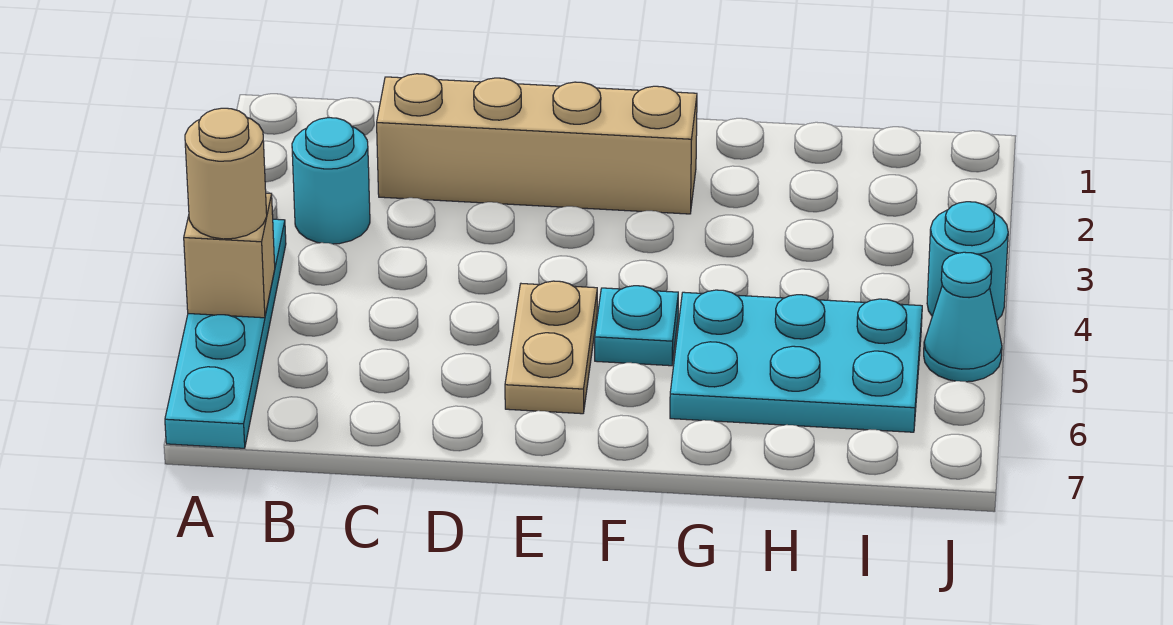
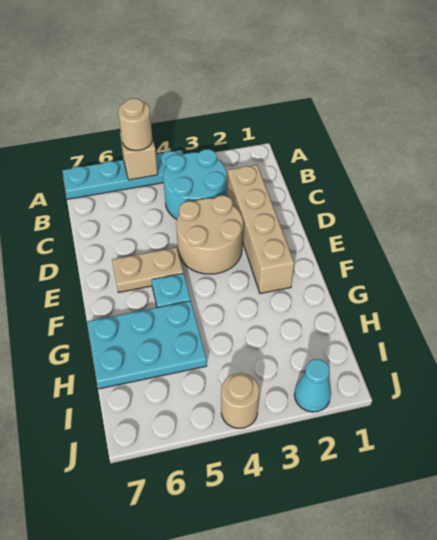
cyan round brick B3 level 1 -> cyan round brick B3:C4 level 1
none -> tan round brick D3:E4 level 1
cyan plate G5:I6 level 1 -> cyan plate G5:H7 level 1
cyan round brick J4 level 1 -> tan round brick J4 level 1
cyan cone J5 level 1 -> cyan cone J2 level 1

